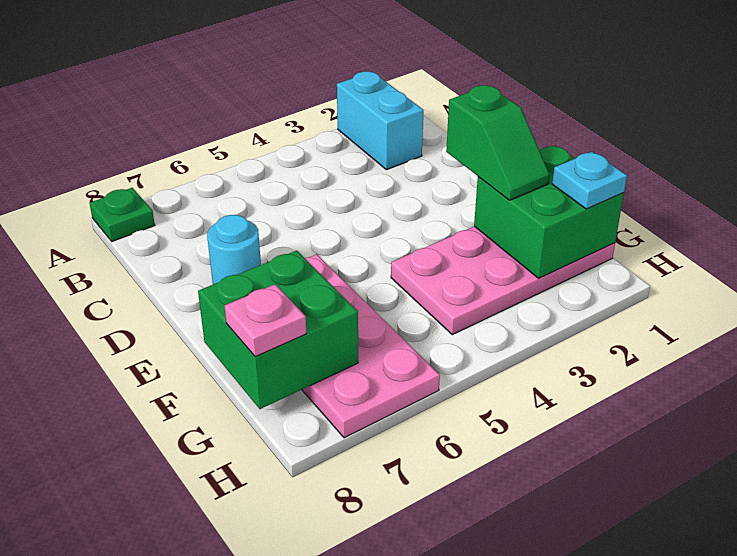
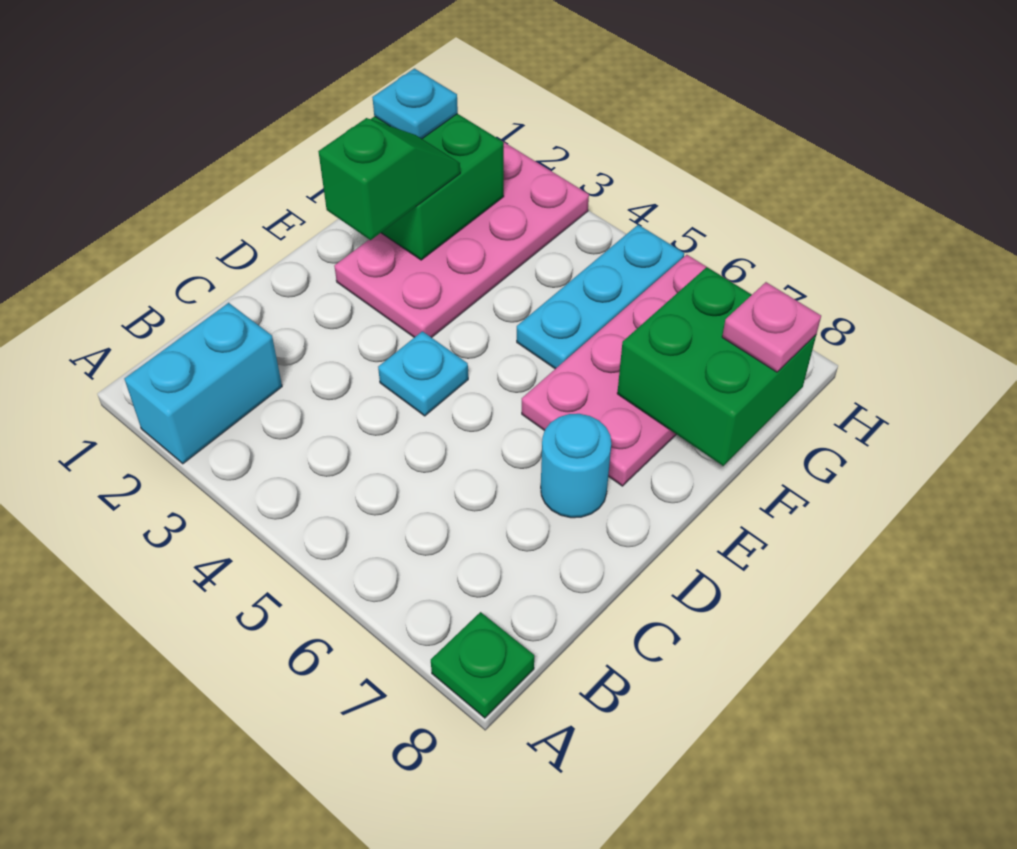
none -> cyan plate D4 level 1
pink plate F1:G4 level 1 -> pink plate E2:H3 level 1
none -> cyan plate F5:H5 level 1

